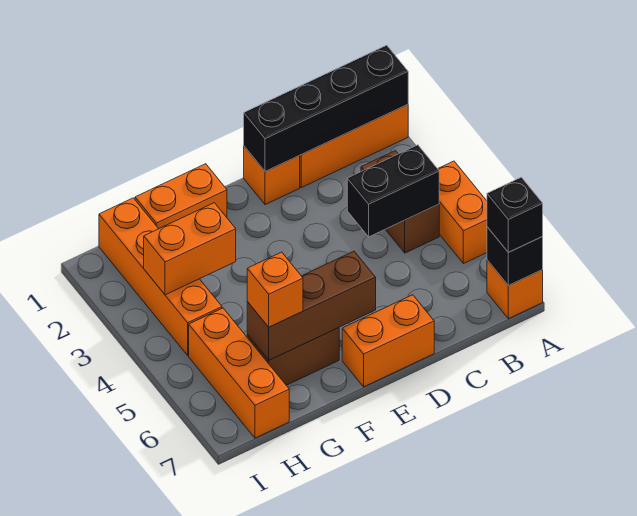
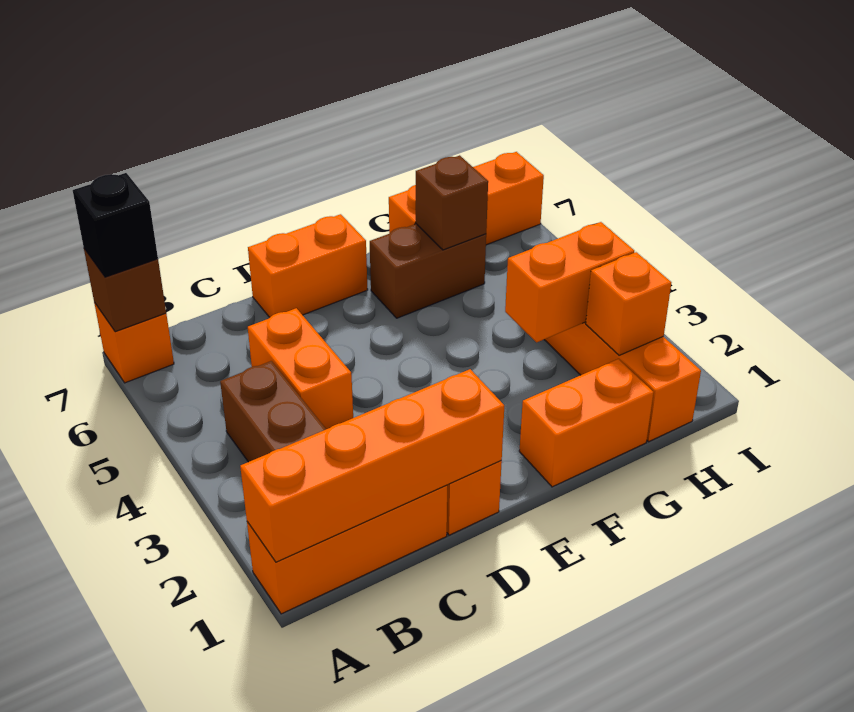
black brick A1:D1 level 2 -> orange brick A1:D1 level 2
orange brick A4:A5 level 1 -> orange brick C4:C5 level 1
black brick A7 level 2 -> brown brick A7 level 2
black brick B4:C4 level 2 -> none
brown brick E6:G6 level 2 -> brown brick G6 level 2
orange brick G6 level 3 -> orange brick H2 level 2
orange brick H5:H7 level 1 -> orange brick G7:I7 level 1

